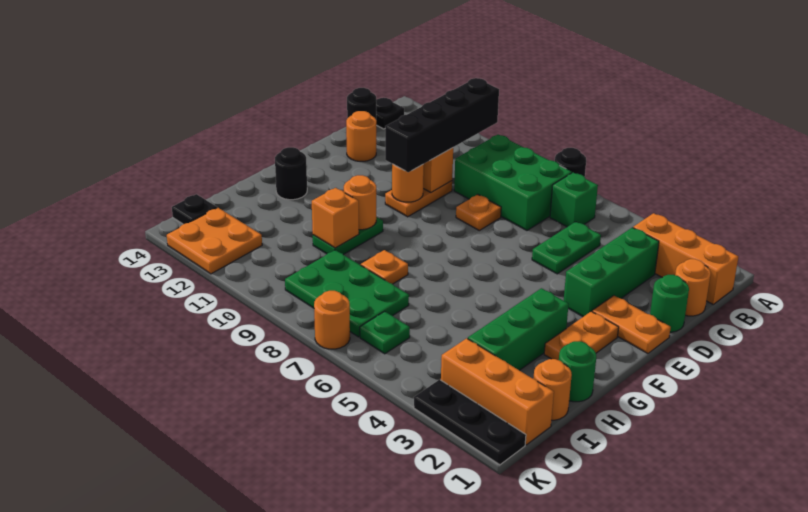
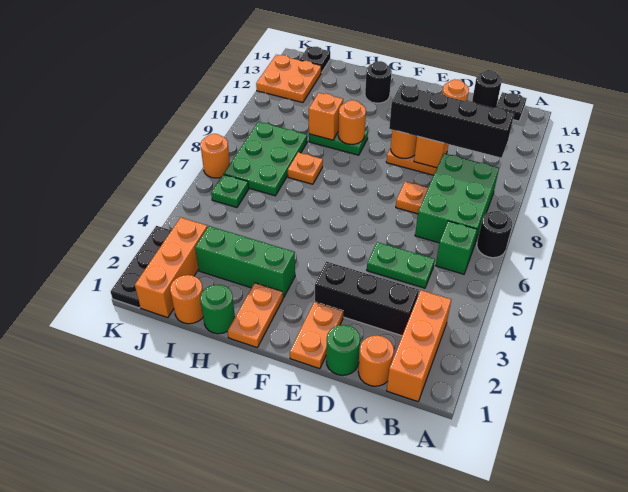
green brick C3:E3 level 1 -> black brick C3:E3 level 1
orange plate F2:G2 level 1 -> orange plate G1:G2 level 1

